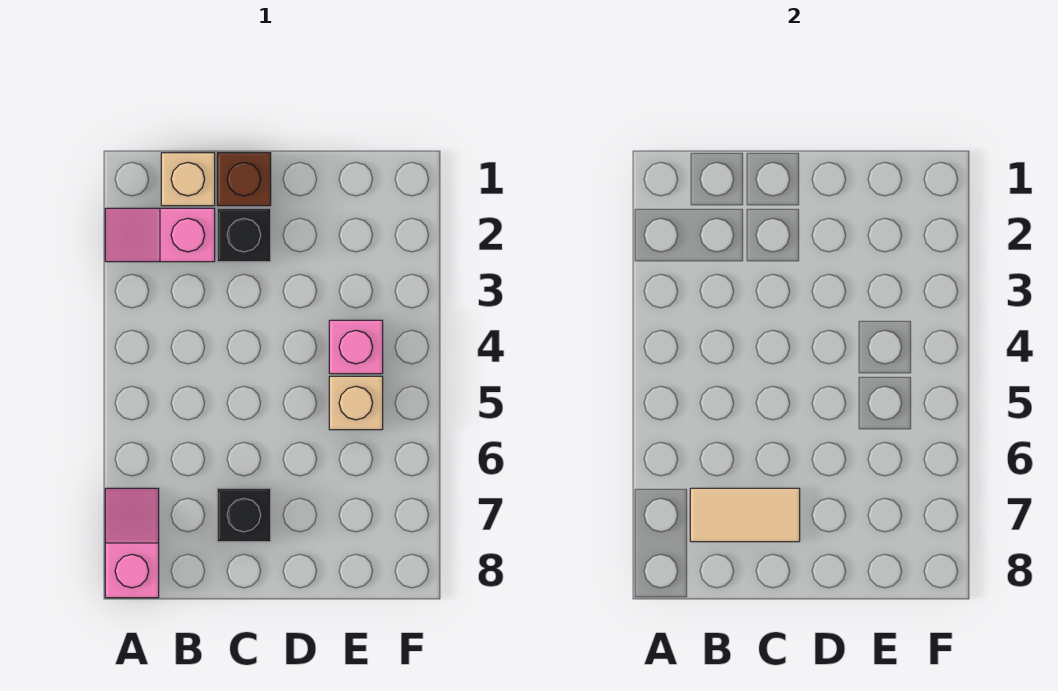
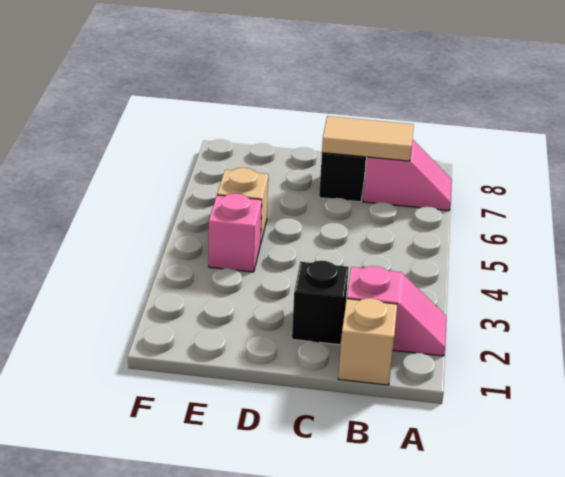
pink slope A7:A8 level 1 top 8 -> pink slope A7:B7 level 1 top B
brown brick C1 level 1 -> none

